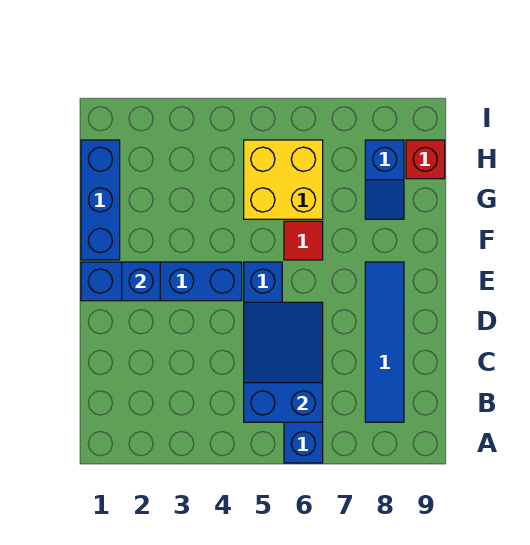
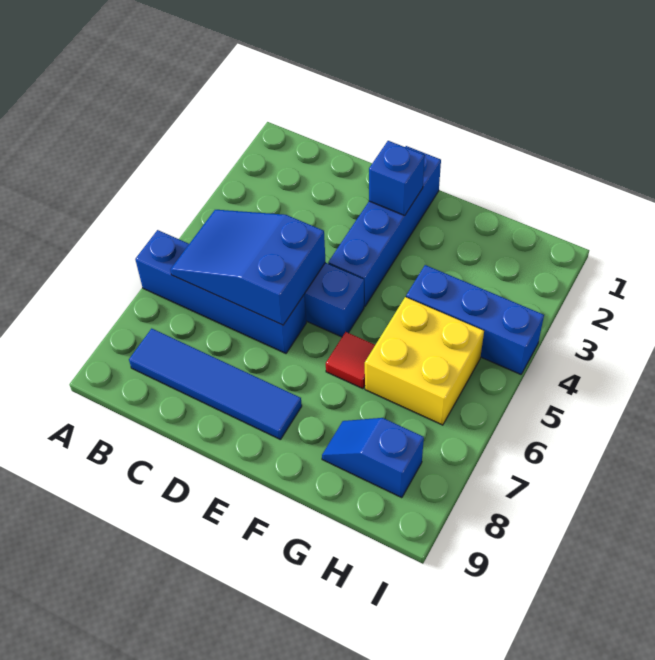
blue slope B5:D6 level 2 top B -> blue slope B5:D6 level 2 top D
blue brick F1:H1 level 1 -> blue brick G4:I4 level 1
red brick H9 level 1 -> none

